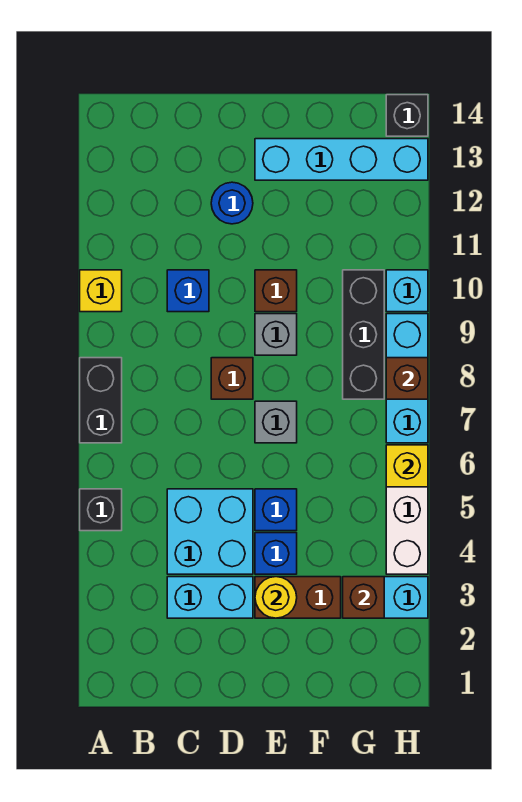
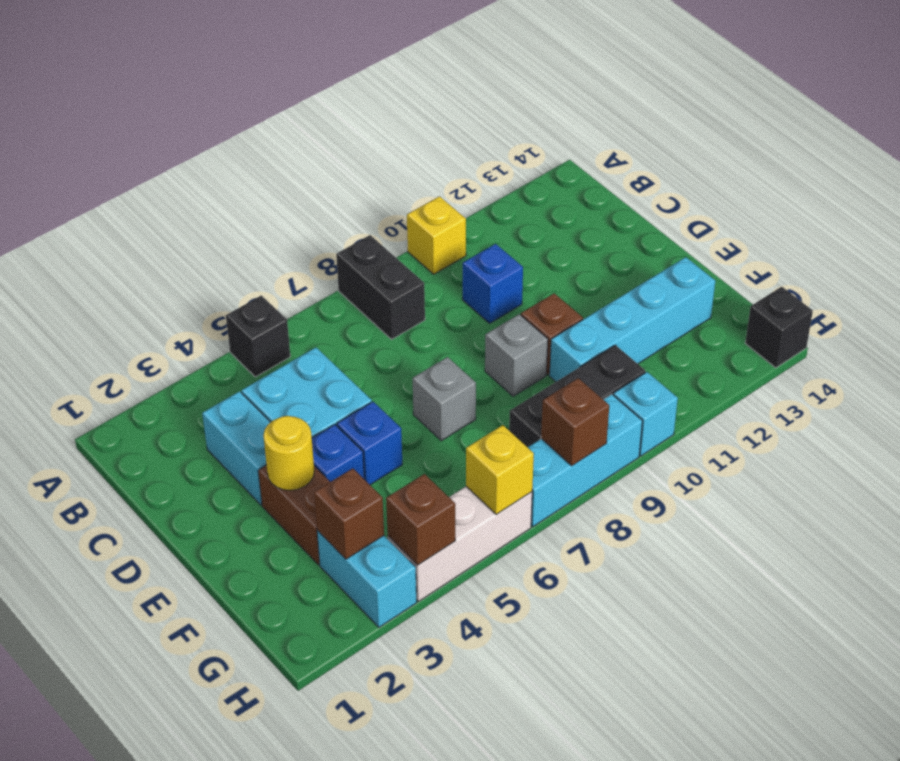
black brick A7:A8 level 1 -> black brick A8:B8 level 1
brown brick D8 level 1 -> brown brick H4 level 2
blue round brick D12 level 1 -> none
cyan brick E13:H13 level 1 -> cyan brick F10:F13 level 1

